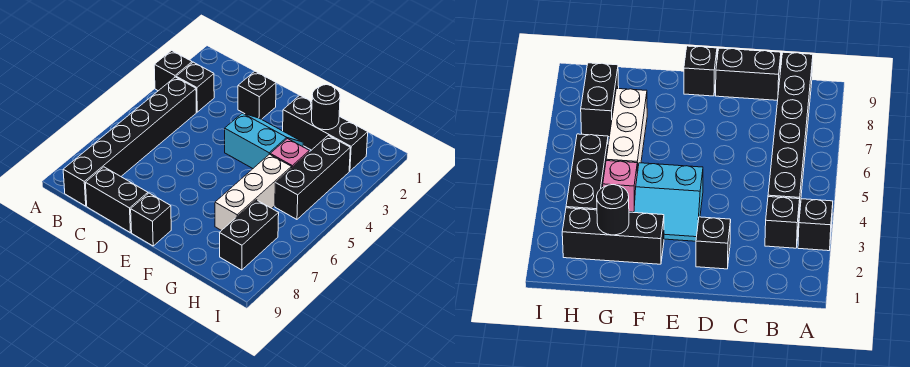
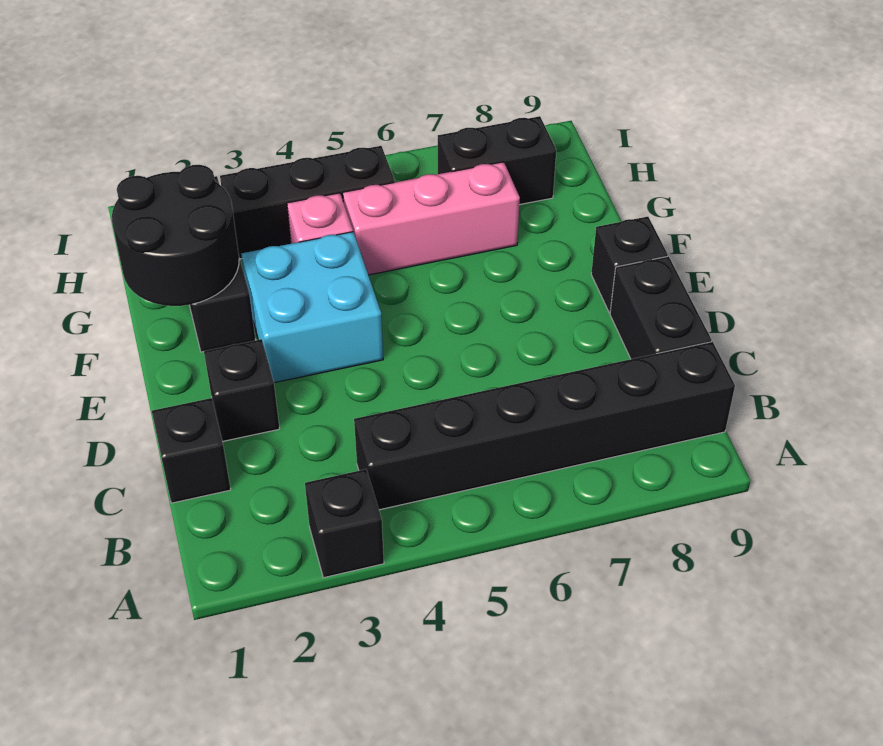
black brick B3 level 1 -> black brick C1 level 1
cyan slope E3:F4 level 1 top 4 -> cyan brick E3:F4 level 1
black round brick G2 level 2 -> black round brick F1:G2 level 2
white brick G5:G7 level 1 -> pink brick G5:G7 level 1

